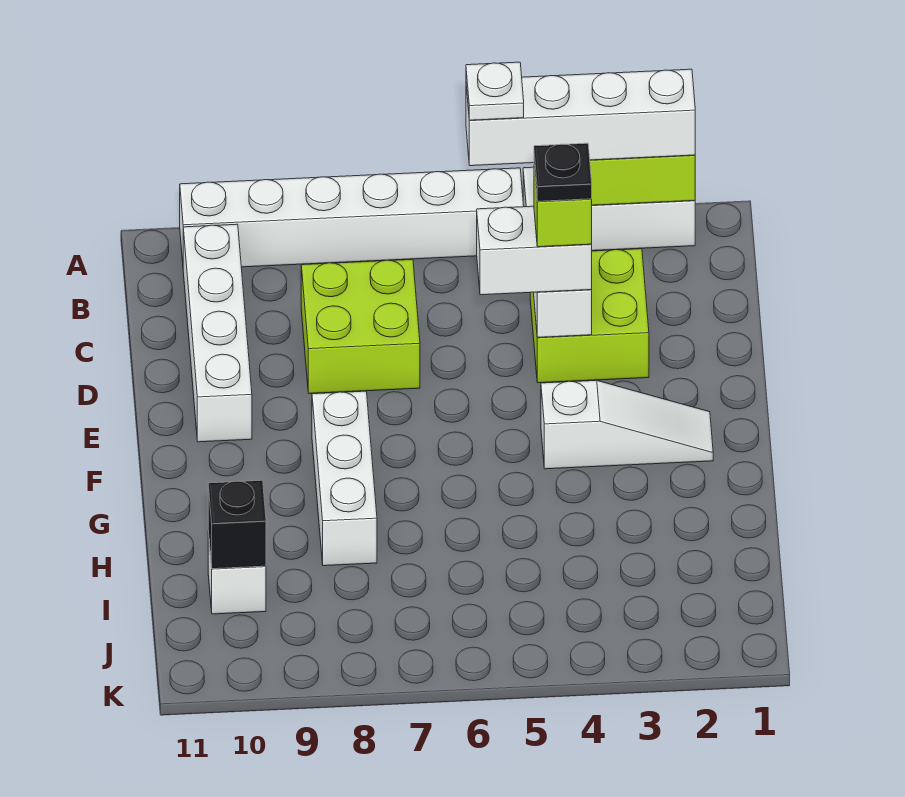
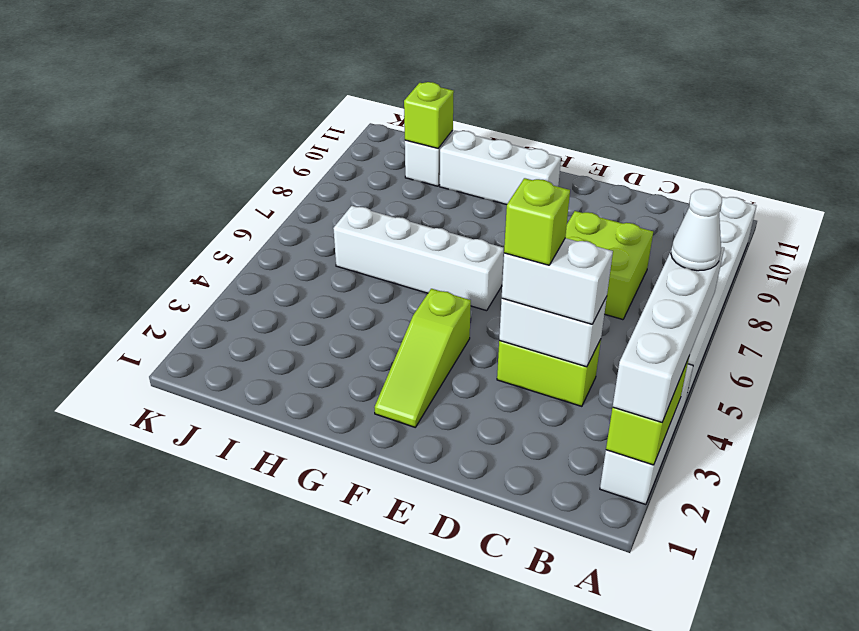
white plate A5 level 4 -> white cone A5 level 4
white brick B10:E10 level 1 -> white brick F6:I6 level 1
lime brick C3:D4 level 1 -> lime brick C4:D4 level 1
white brick D4:D5 level 3 -> white brick C4:D4 level 3
black plate D4 level 5 -> none
white slope F2:F4 level 1 top 4 -> lime slope F2:F4 level 1 top 4
white brick F8:H8 level 1 -> white brick F10:H10 level 1
black brick I10 level 2 -> lime brick I10 level 2

